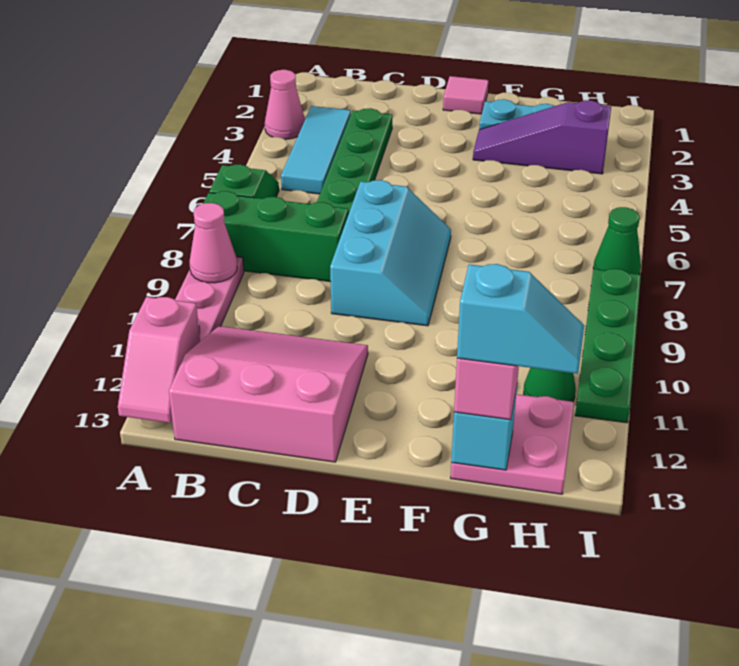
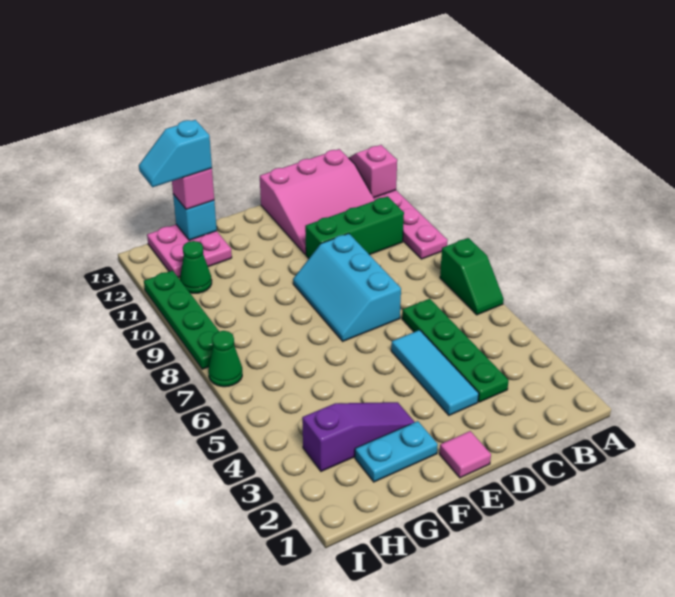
pink cone A3 level 1 -> none
green brick A8:C8 level 1 -> green brick B10:D10 level 1
pink cone A9 level 2 -> none
cyan tile B3:B5 level 1 -> cyan tile D3:D5 level 1

